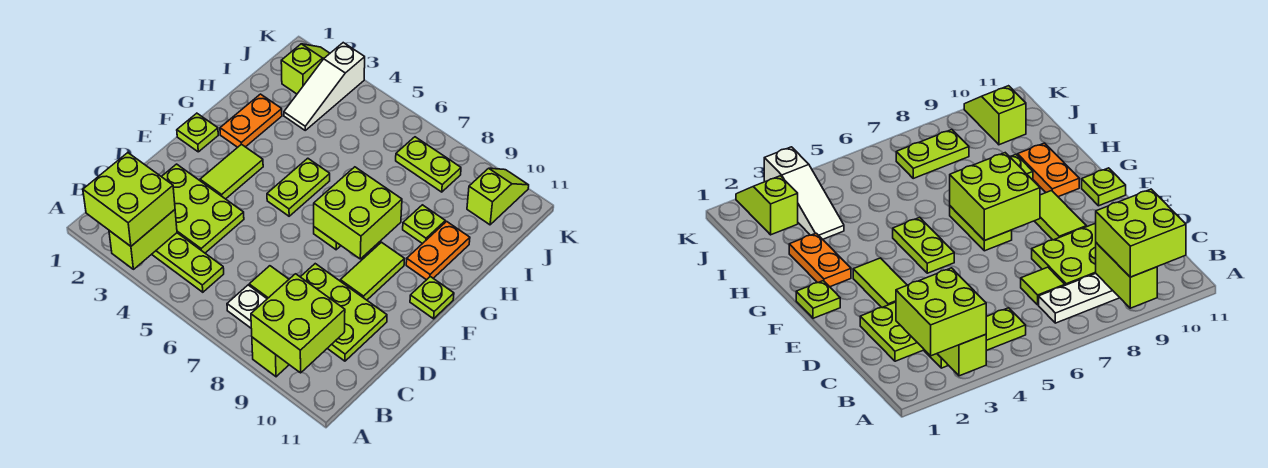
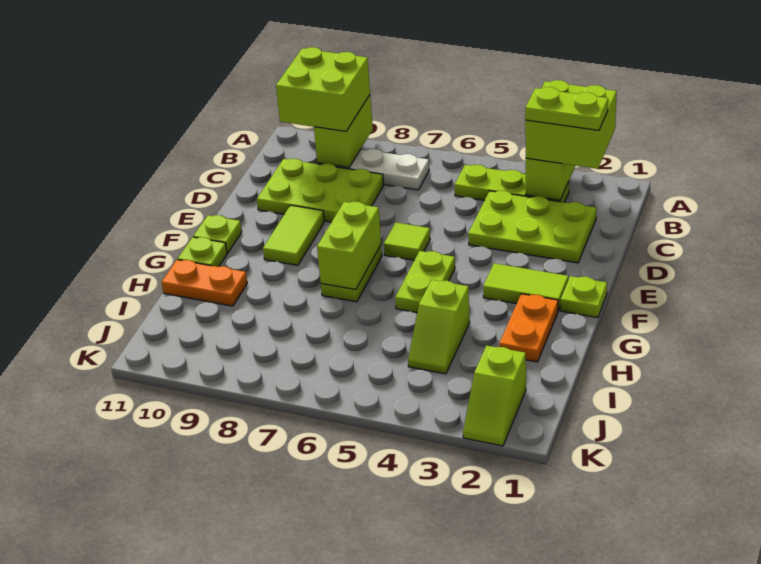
lime tile C7 level 1 -> lime tile E6 level 1
lime tile E3:F3 level 1 -> lime tile F2:F3 level 1
lime brick F7:G8 level 2 -> lime brick F7:G7 level 2
orange plate G10:H10 level 1 -> orange plate H10:H11 level 1
lime plate H9 level 1 -> lime plate G11 level 1
white slope I3:K3 level 1 top K -> none
lime plate J7:J8 level 1 -> lime plate B2:B3 level 4
lime slope J10:K10 level 1 top J -> lime slope H4:I4 level 1 top H

